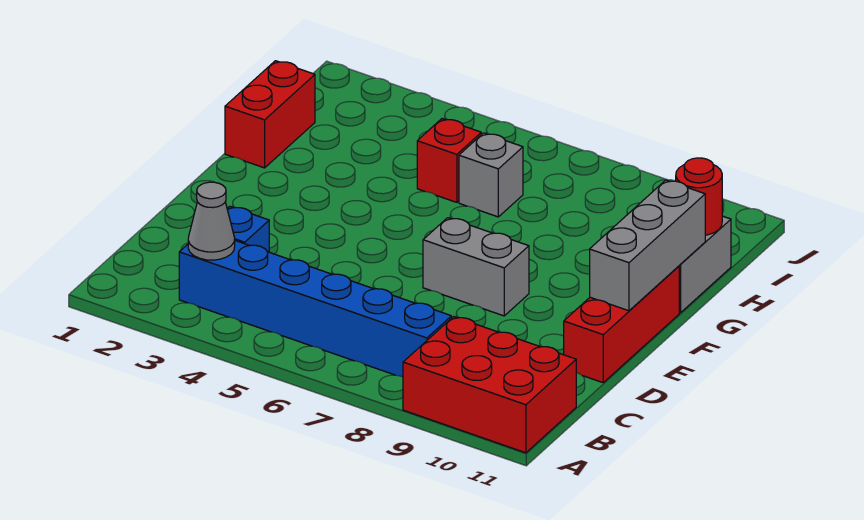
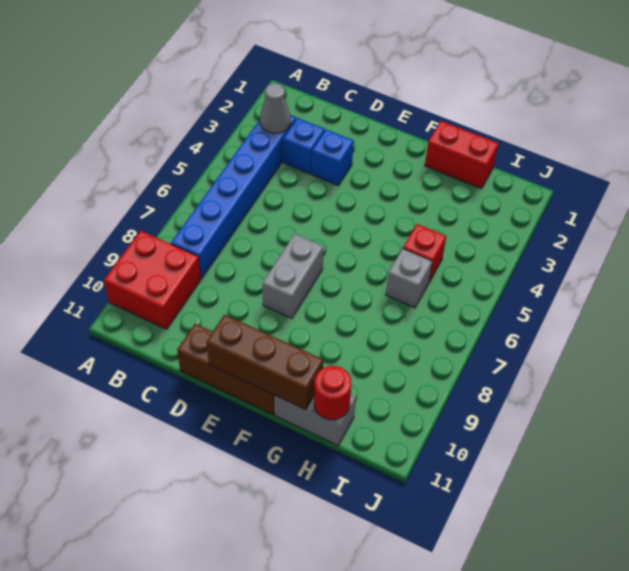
red brick A9:B11 level 1 -> red brick A9:B10 level 1
none -> blue brick D3 level 1
red brick D11:F11 level 1 -> brown brick D11:F11 level 1
grey brick E11:G11 level 2 -> brown brick E11:G11 level 2

